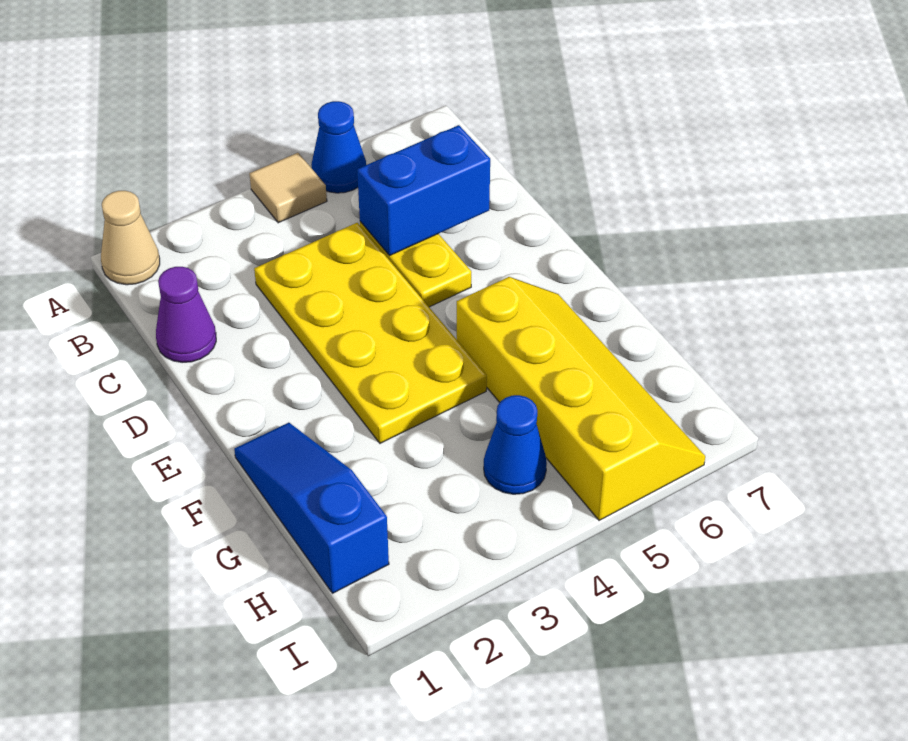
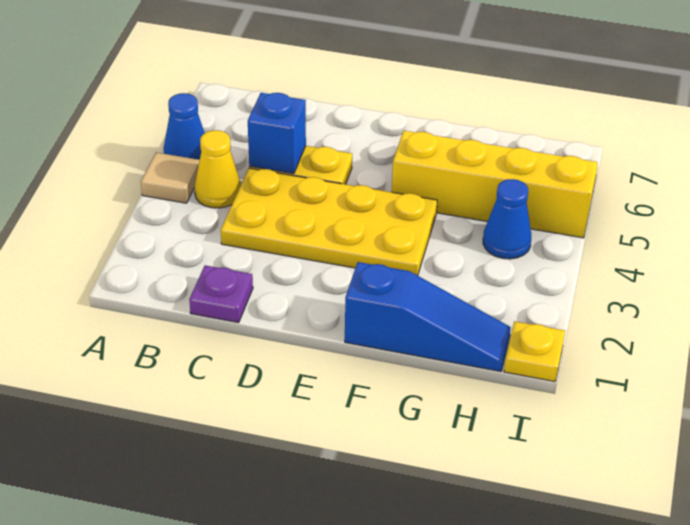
tan cone A1 level 1 -> none
none -> yellow cone B4 level 1
purple cone C1 level 1 -> purple plate C1 level 1
blue brick C5:C6 level 2 -> blue brick C5 level 2
blue slope F1:H1 level 1 top H -> blue slope F1:H1 level 1 top F
none -> yellow plate I1 level 1

